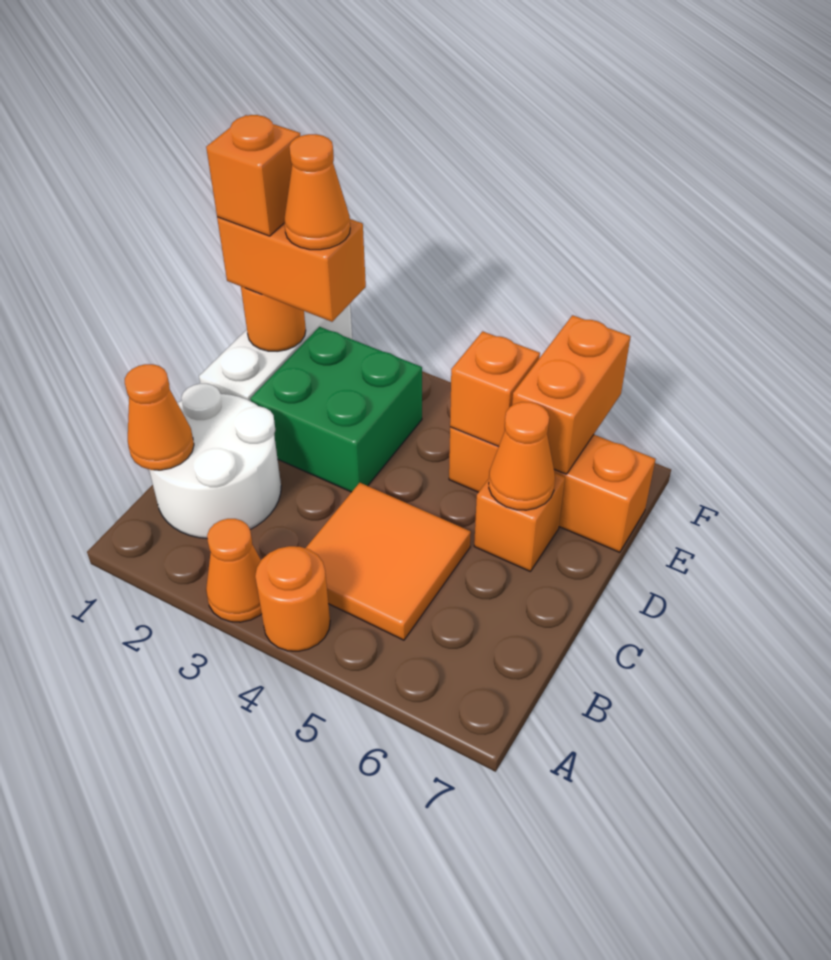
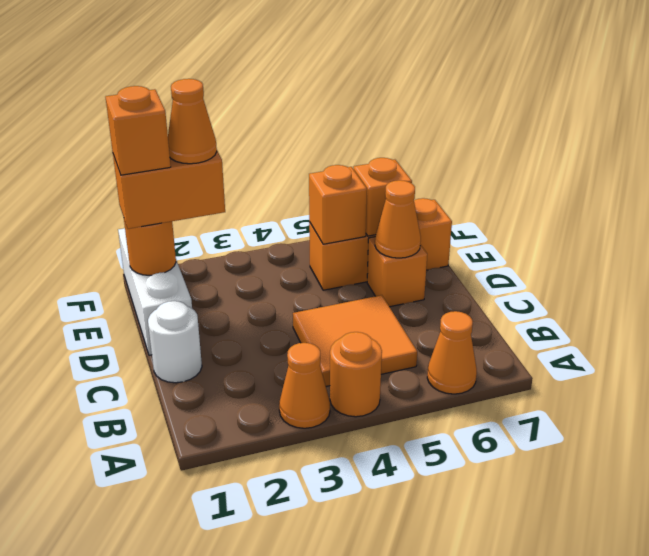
white round brick B1:C2 level 1 -> white round brick C1 level 1
orange cone B1 level 2 -> orange cone A6 level 1
green brick D2:E3 level 1 -> none
orange brick E6:F6 level 2 -> orange brick E6 level 2

